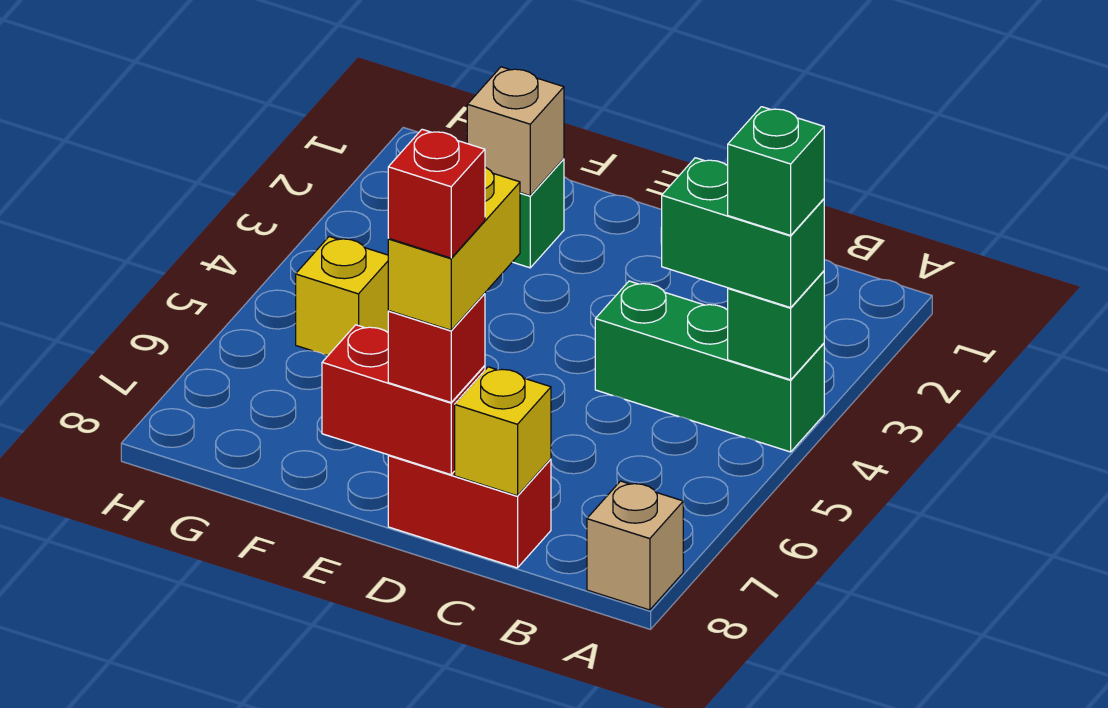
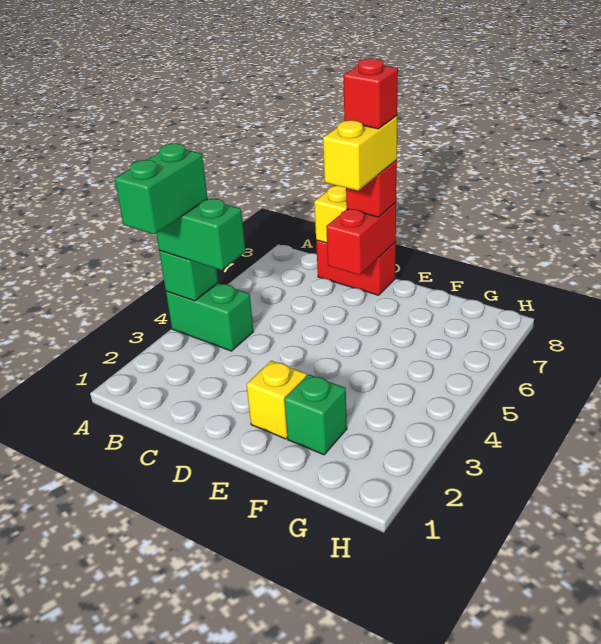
green brick A4:C4 level 1 -> green brick A4:B4 level 1
green brick A4 level 4 -> green brick A3:A4 level 4
tan brick A8 level 1 -> none
red brick D8:E8 level 2 -> red brick D7:D8 level 2
tan brick F2 level 2 -> none
yellow brick G5 level 1 -> yellow brick E2 level 1

